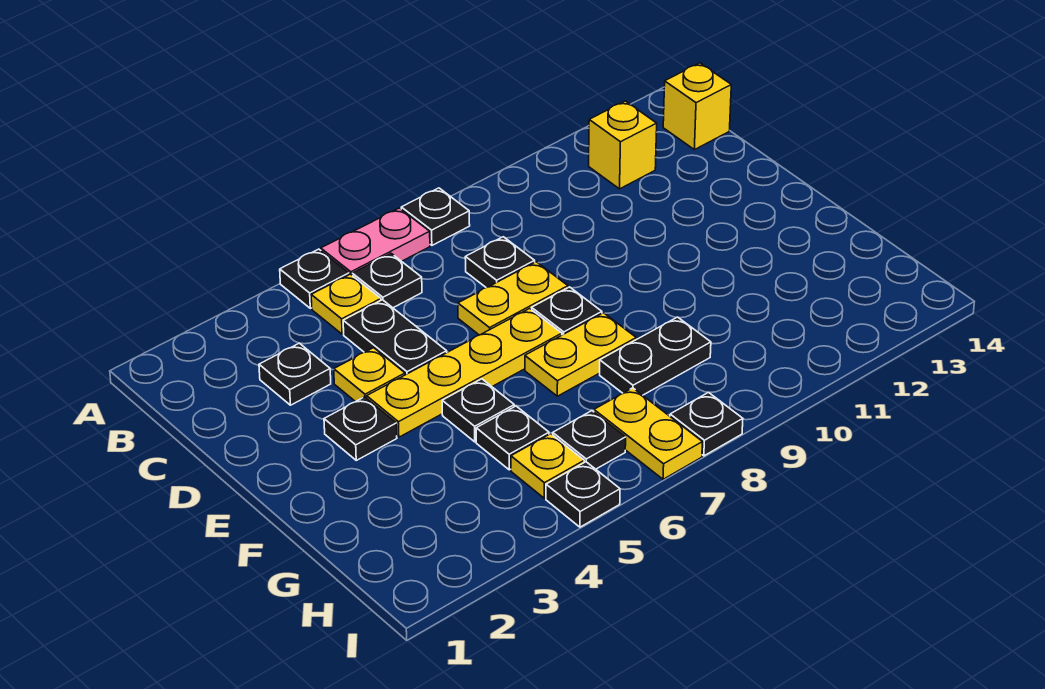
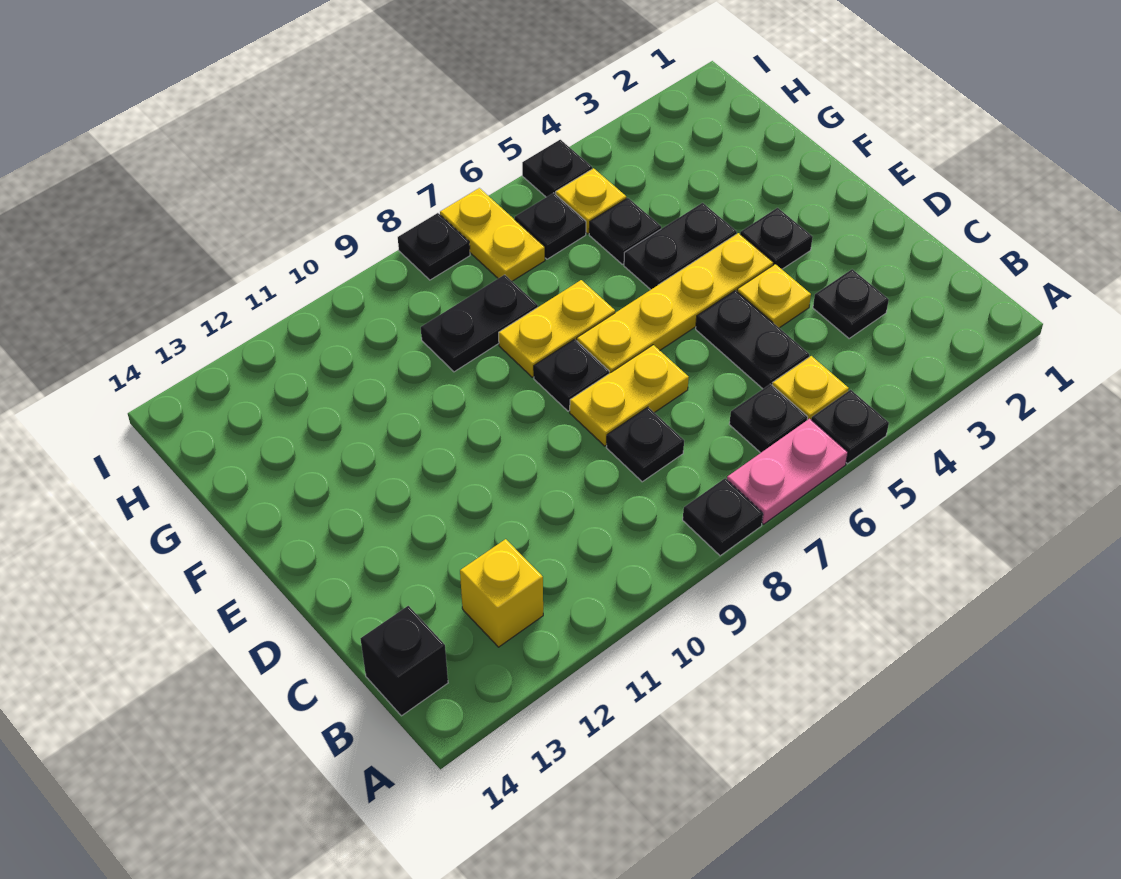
yellow brick B14 level 1 -> black brick B14 level 1
black plate F5 level 1 -> black plate F4:F5 level 1

